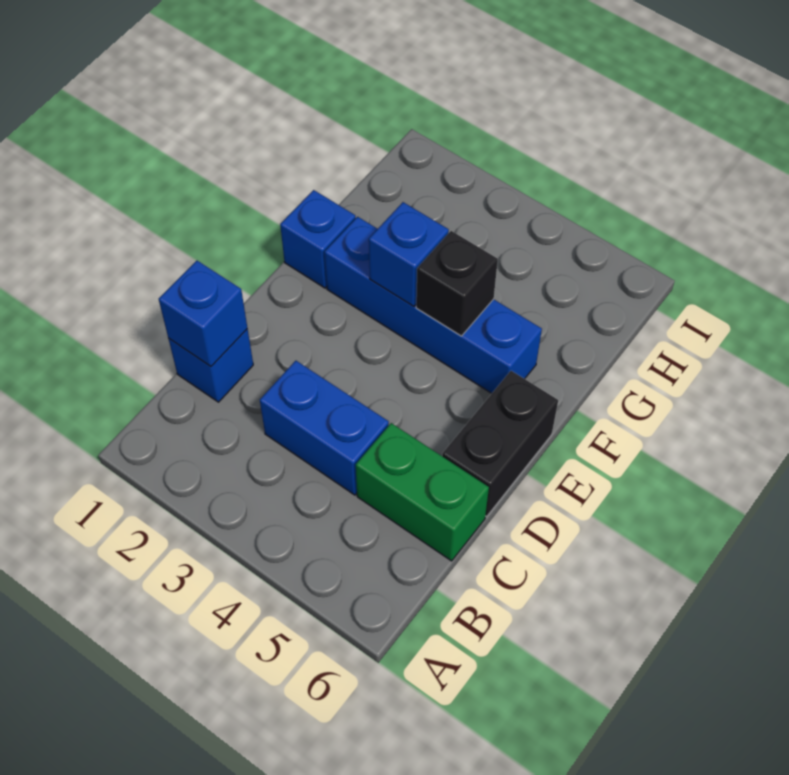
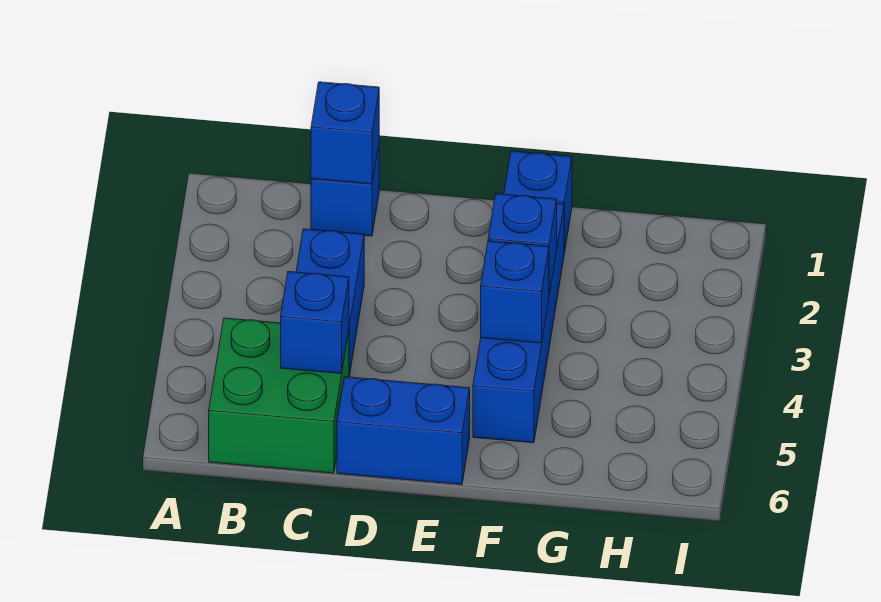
green brick C5:C6 level 1 -> green brick B5:C6 level 1
none -> blue brick C5 level 2
black brick D6:E6 level 1 -> blue brick D6:E6 level 1
black brick F4 level 2 -> blue brick F4 level 2

